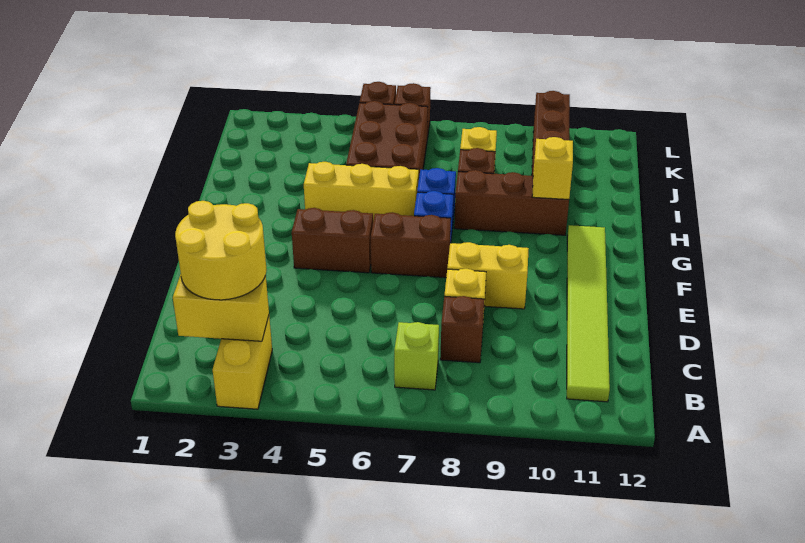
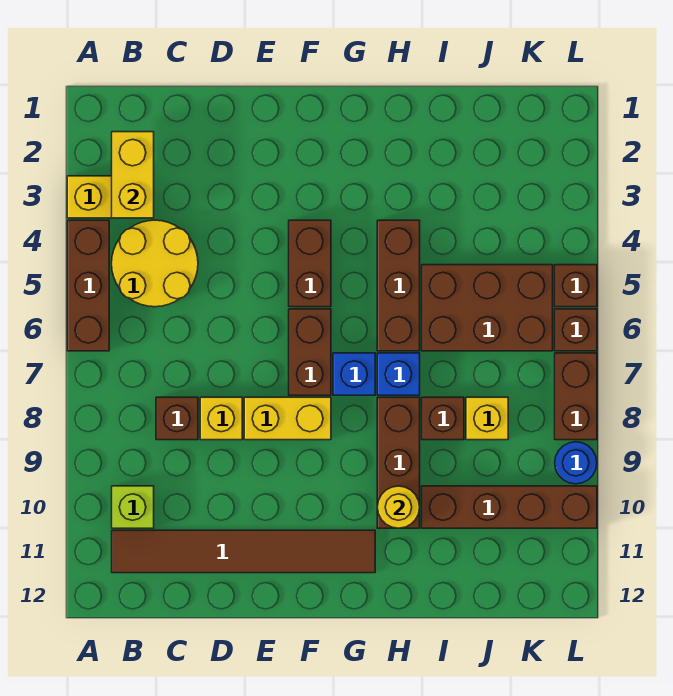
none -> brown brick A4:A6 level 1
yellow round brick B2:C3 level 3 -> yellow round brick B4:C5 level 1
lime brick B7 level 1 -> lime brick B10 level 1
lime tile B11:G11 level 1 -> brown tile B11:G11 level 1
yellow brick E8:E9 level 1 -> yellow brick E8:F8 level 1
yellow brick H4:H6 level 1 -> brown brick H4:H6 level 1
yellow brick H10 level 2 -> yellow round brick H10 level 2
none -> brown brick L7:L8 level 1
none -> blue round brick L9 level 1

